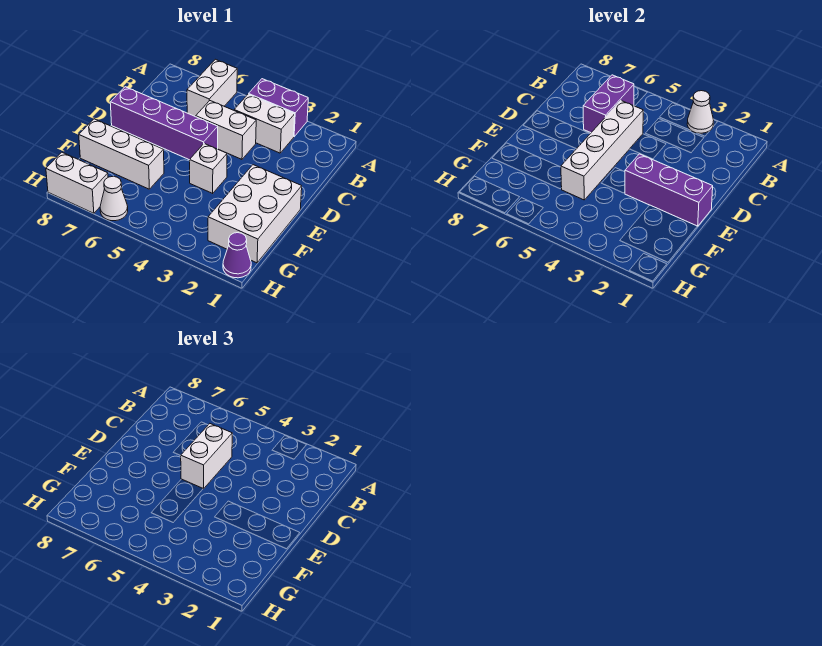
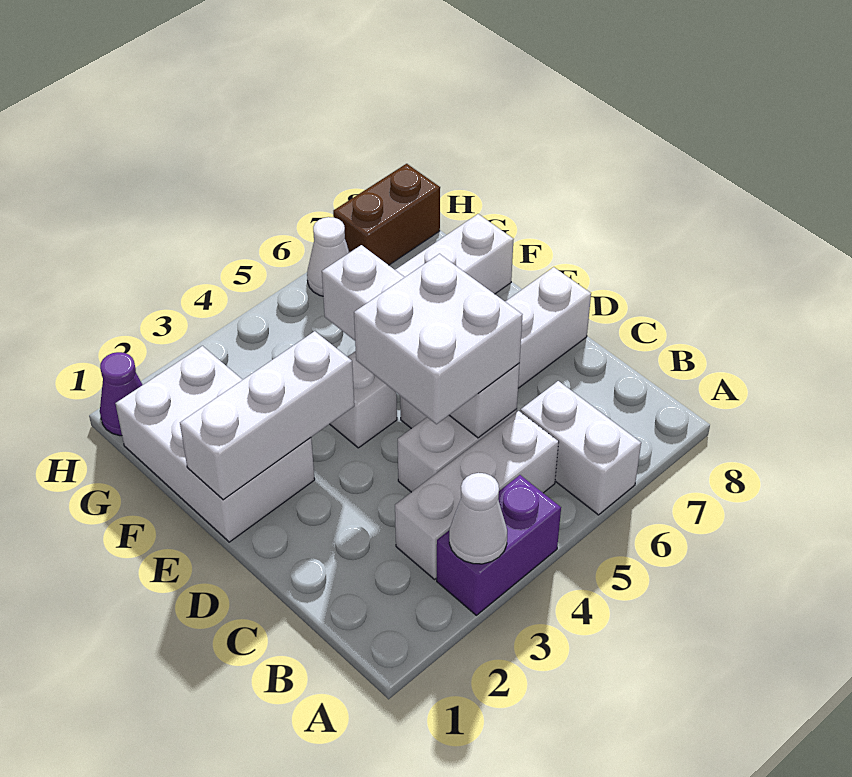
white brick B3:B4 level 1 -> white brick B3:B5 level 1
purple brick B6:C6 level 2 -> none
white brick C5:D5 level 3 -> white brick C4:D5 level 3
purple brick D5:D8 level 1 -> white brick D5:D8 level 1
purple brick E1:E3 level 2 -> white brick E1:E3 level 2
white brick H7:H8 level 1 -> brown brick H7:H8 level 1

